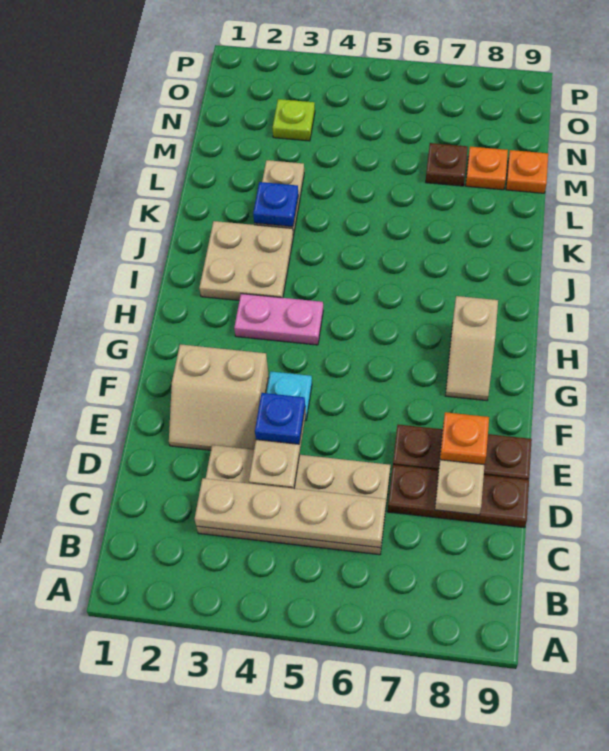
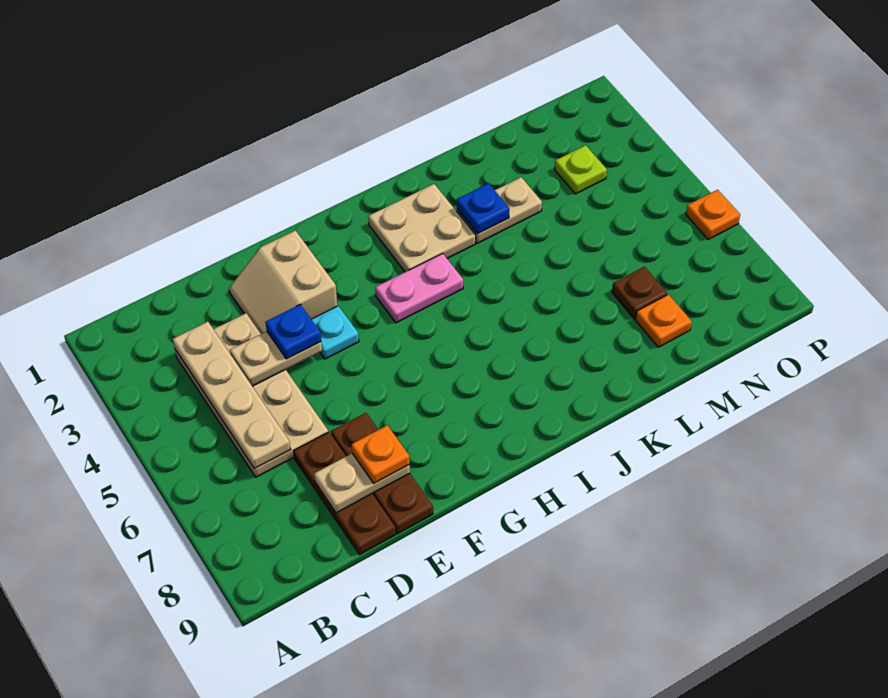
tan slope G8:H8 level 1 top H -> none
pink plate H3:H4 level 1 -> pink plate H4:I4 level 1
orange plate M9 level 1 -> orange plate P6 level 1

